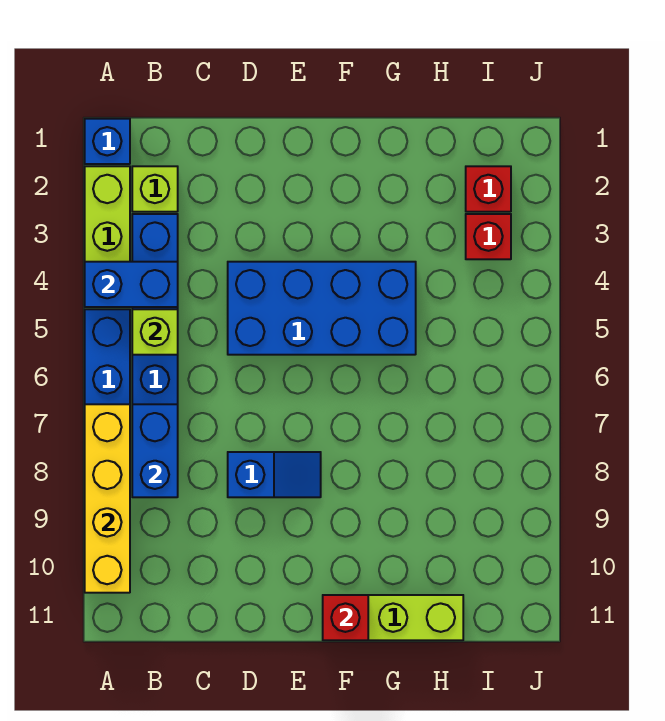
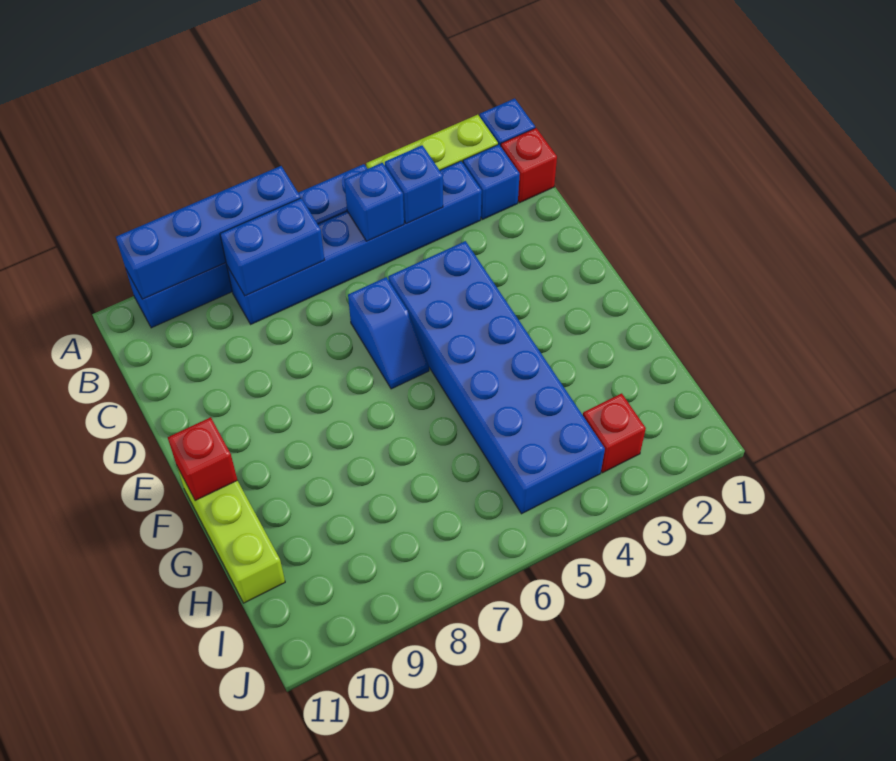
blue brick A4:B4 level 2 -> blue brick B4 level 2
yellow brick A7:A10 level 2 -> blue brick A7:A10 level 2
lime brick B2 level 1 -> blue brick B2 level 1
lime brick B5 level 2 -> blue brick B5 level 2
blue brick D4:G5 level 1 -> blue brick D4:I5 level 1
blue slope D8:E8 level 1 top D -> blue slope D6:E6 level 1 top D
red brick I2 level 1 -> red brick B1 level 1

